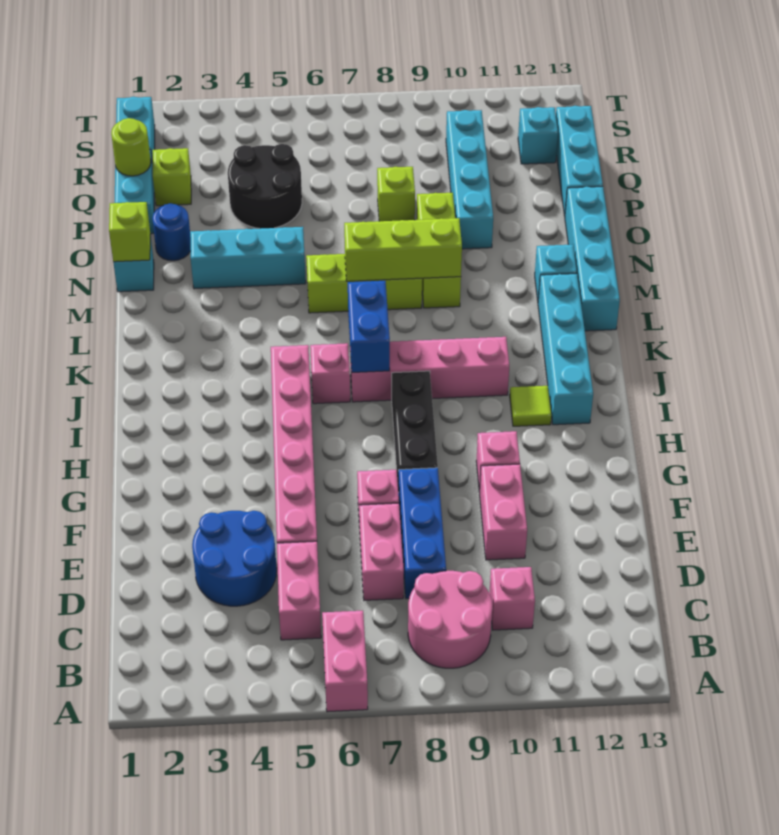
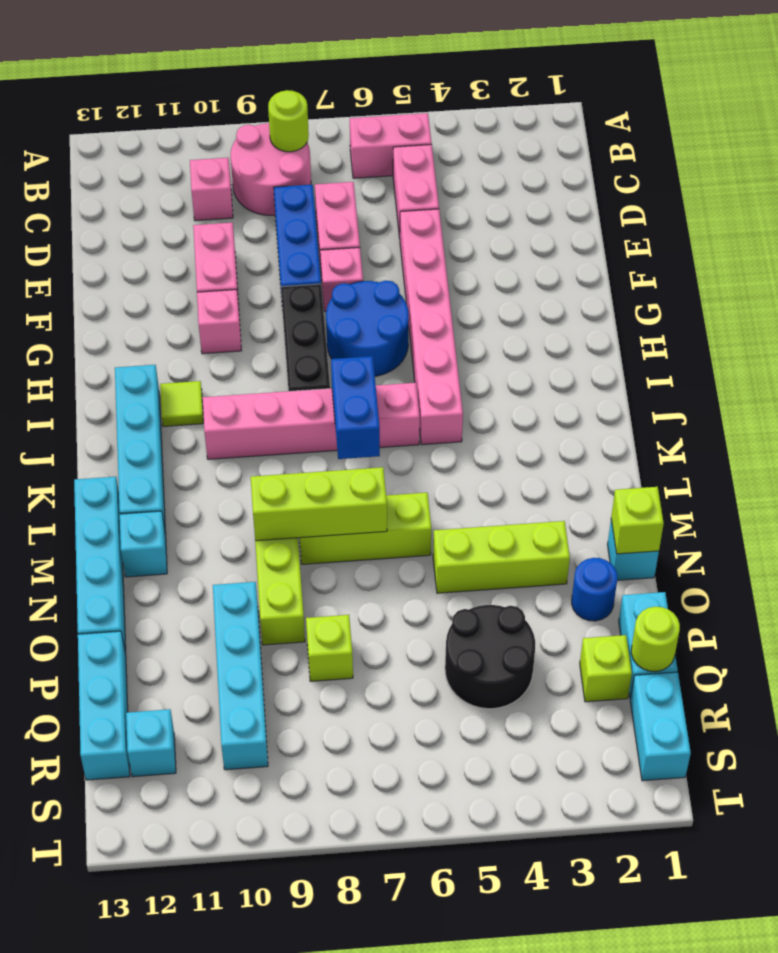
pink brick A6:B6 level 1 -> pink brick B5:B6 level 1
none -> lime round brick B8 level 2
blue round brick D3:E4 level 1 -> blue round brick G6:H7 level 1
cyan brick N3:N5 level 1 -> lime brick N3:N5 level 1

